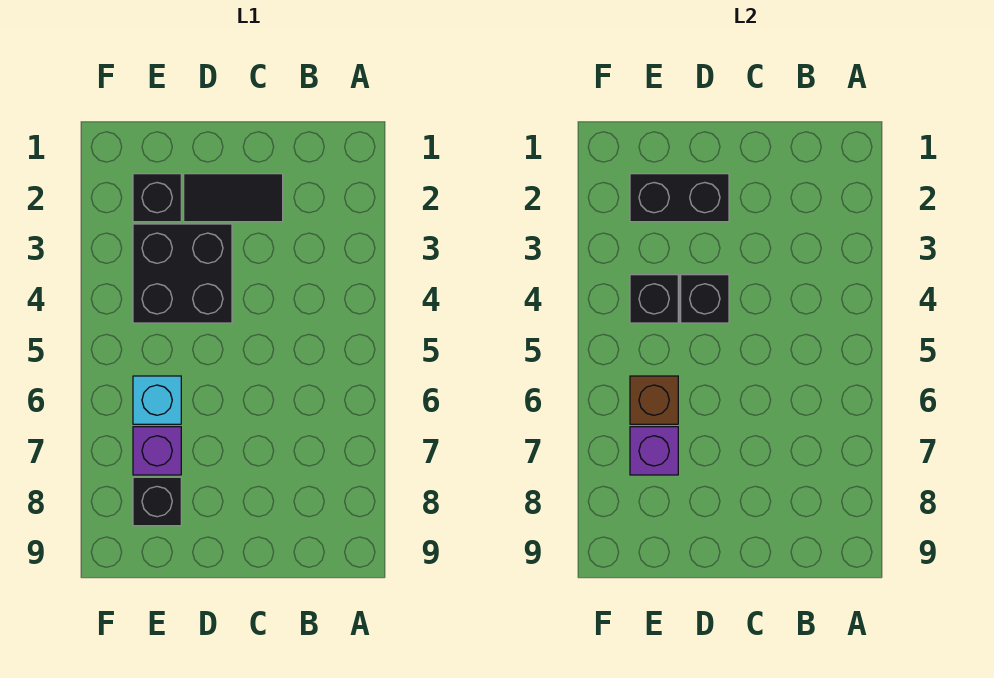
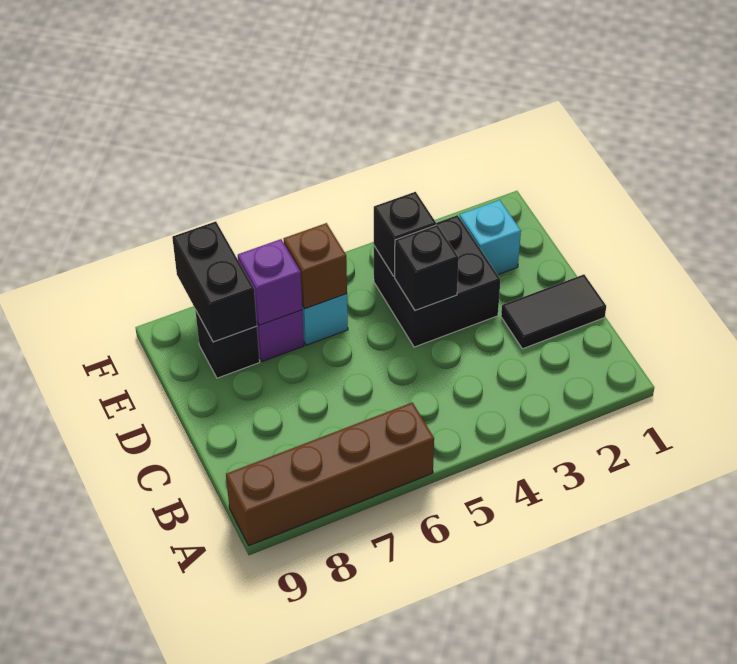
none -> brown brick A6:A9 level 1
black tile C2:D2 level 1 -> black tile C1:C2 level 1
black brick D2:E2 level 2 -> black brick E8:F8 level 2
black brick E2 level 1 -> cyan brick E2 level 1

